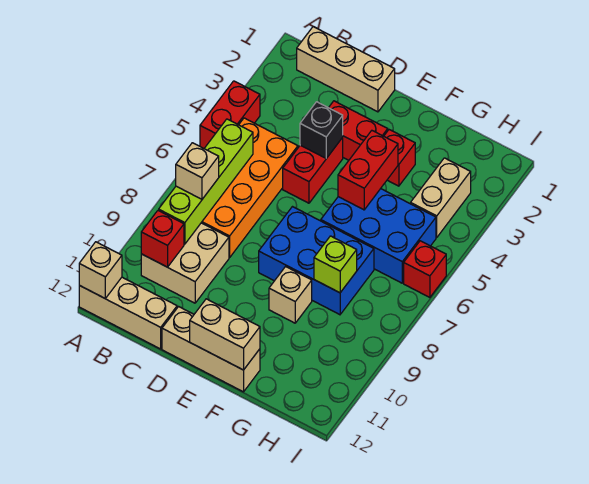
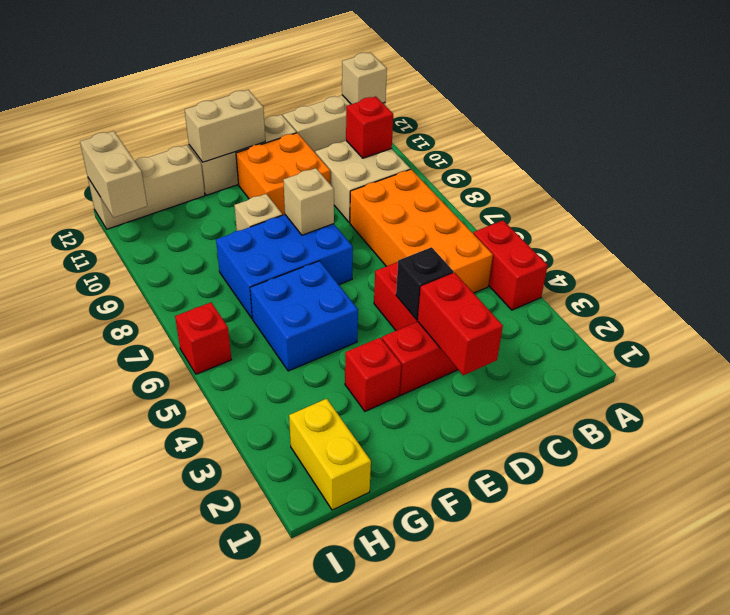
tan brick B1:D1 level 1 -> tan brick G12:I12 level 1
lime brick B6:B9 level 2 -> none
tan brick B8 level 3 -> tan brick E8 level 2
none -> orange brick D10:E11 level 1
red brick F4:F5 level 2 -> red brick D2:D3 level 2
blue brick F5:H6 level 1 -> blue brick F5:G6 level 1
lime brick G8 level 2 -> none
none -> yellow brick H1:H2 level 1
tan brick H3:H4 level 1 -> tan brick I11:I12 level 2

